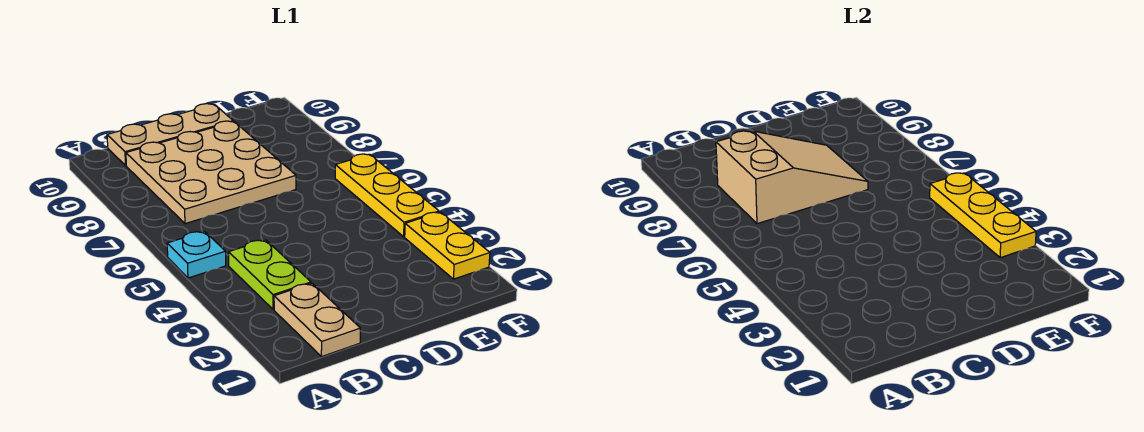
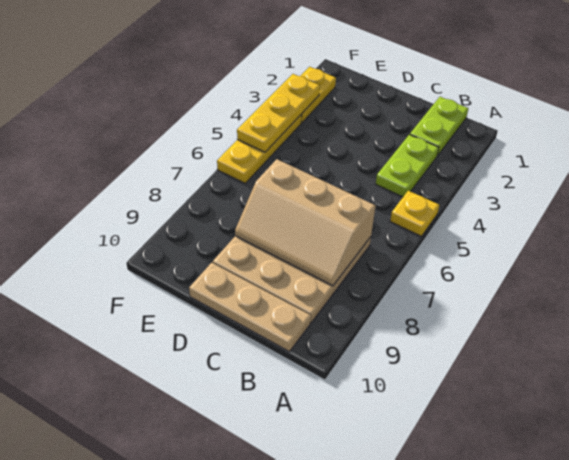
cyan plate A5 level 1 -> yellow plate A5 level 1
tan plate B1:B2 level 1 -> lime plate B1:B2 level 1
tan slope B7:D8 level 2 top B -> tan slope B7:D8 level 2 top 7

